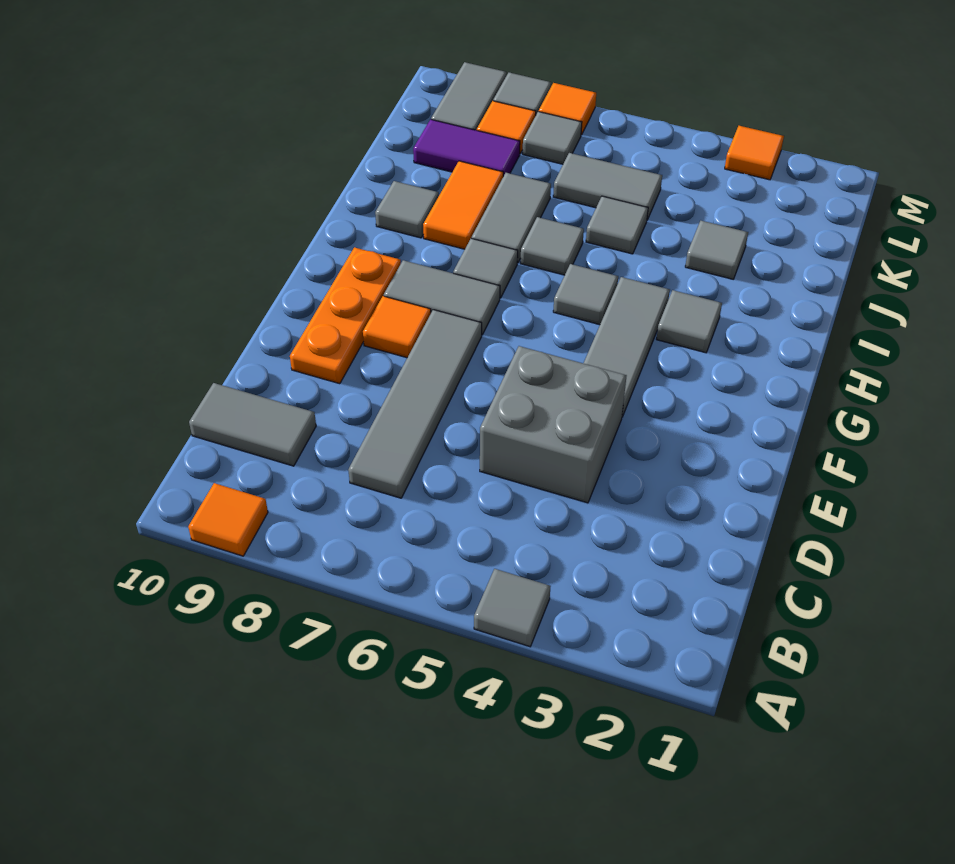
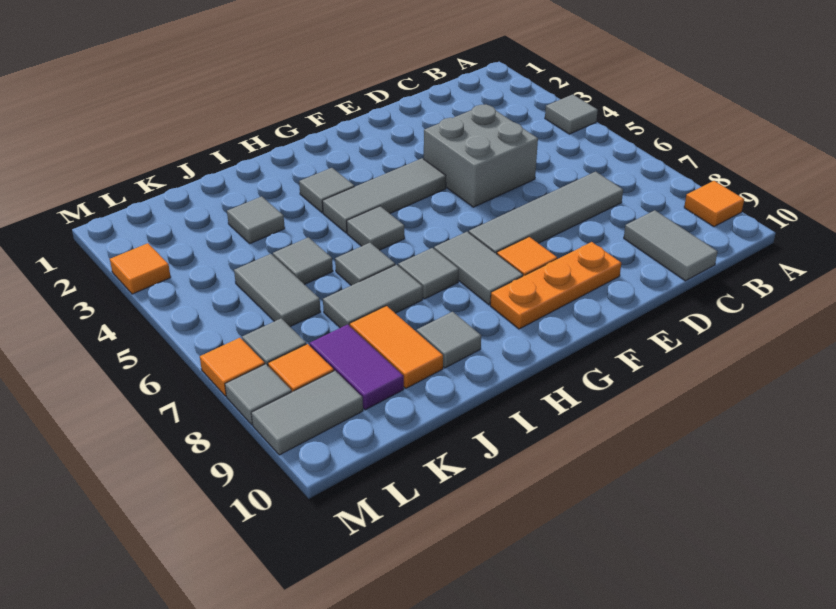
orange tile I8:J8 level 1 -> orange tile J8:J9 level 1

